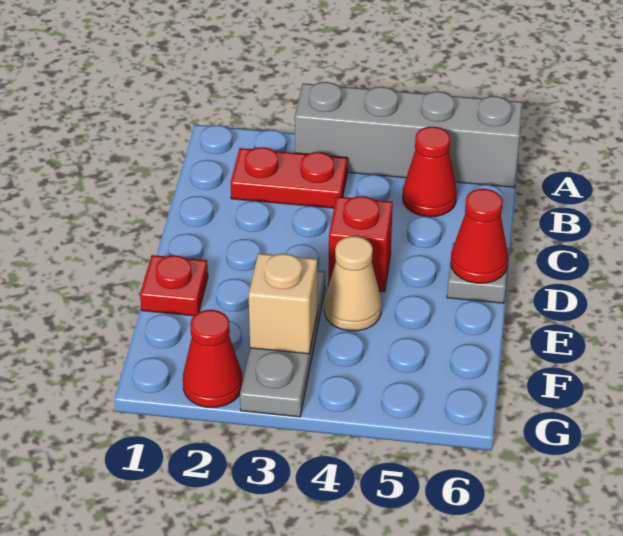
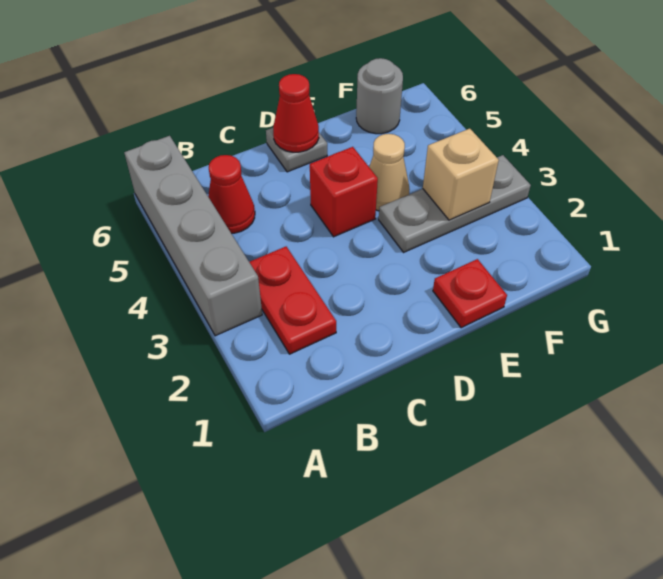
none -> grey round brick F6 level 1
red cone G2 level 1 -> none

